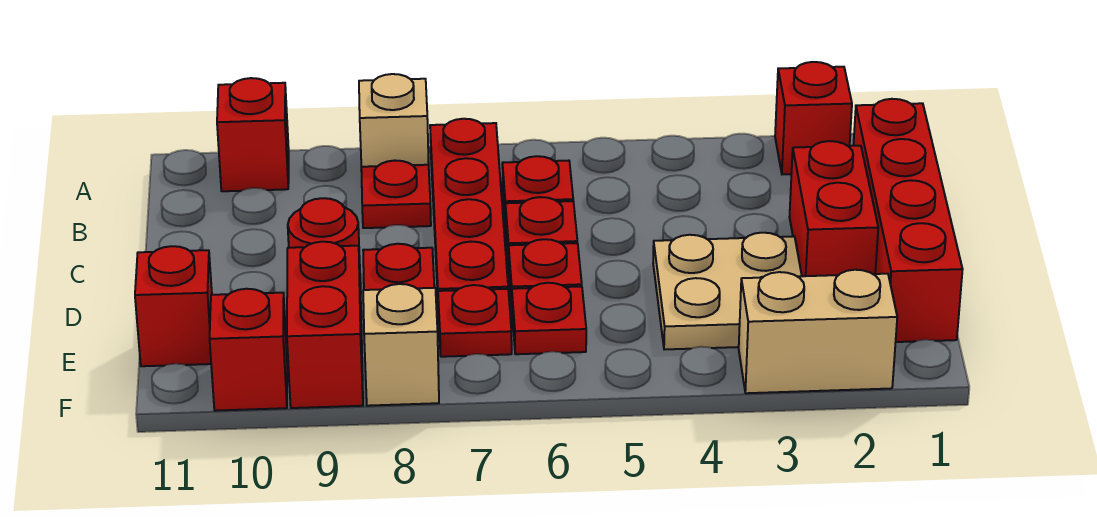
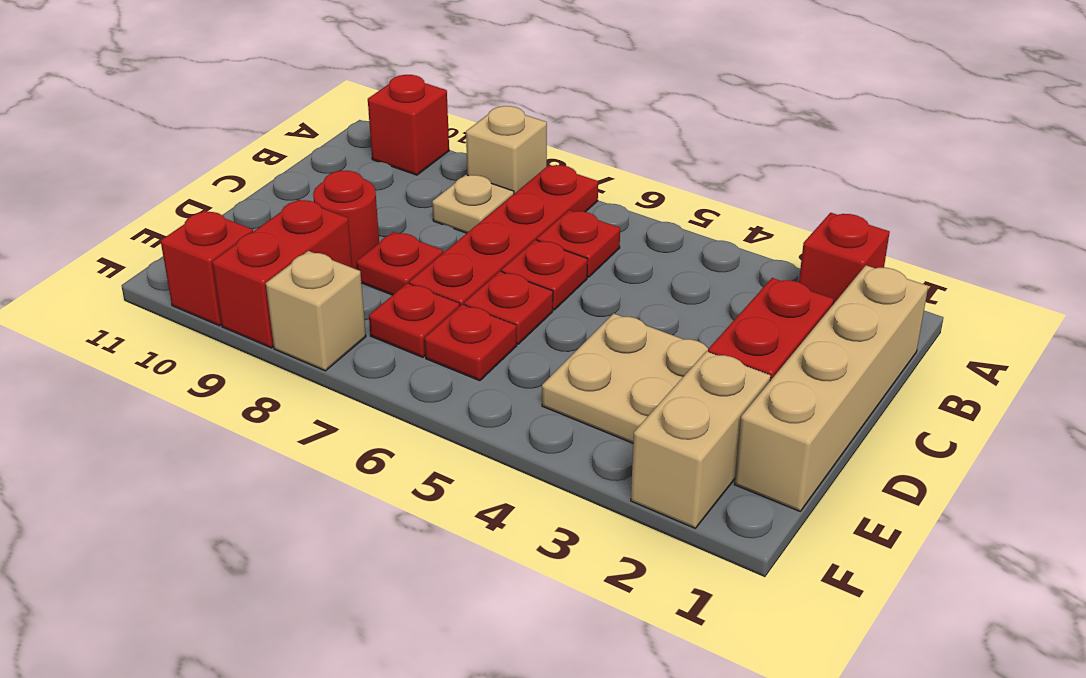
red brick B1:E1 level 1 -> tan brick B1:E1 level 1
red plate B8 level 1 -> tan plate B8 level 1
red brick E11 level 1 -> none
tan brick F2:F3 level 1 -> tan brick E2:F2 level 1

